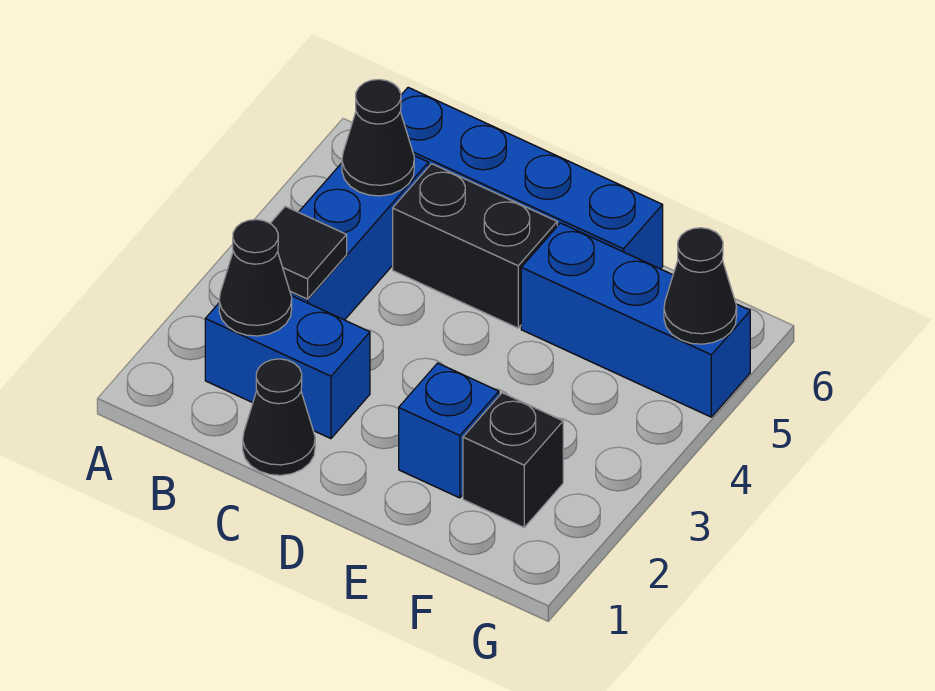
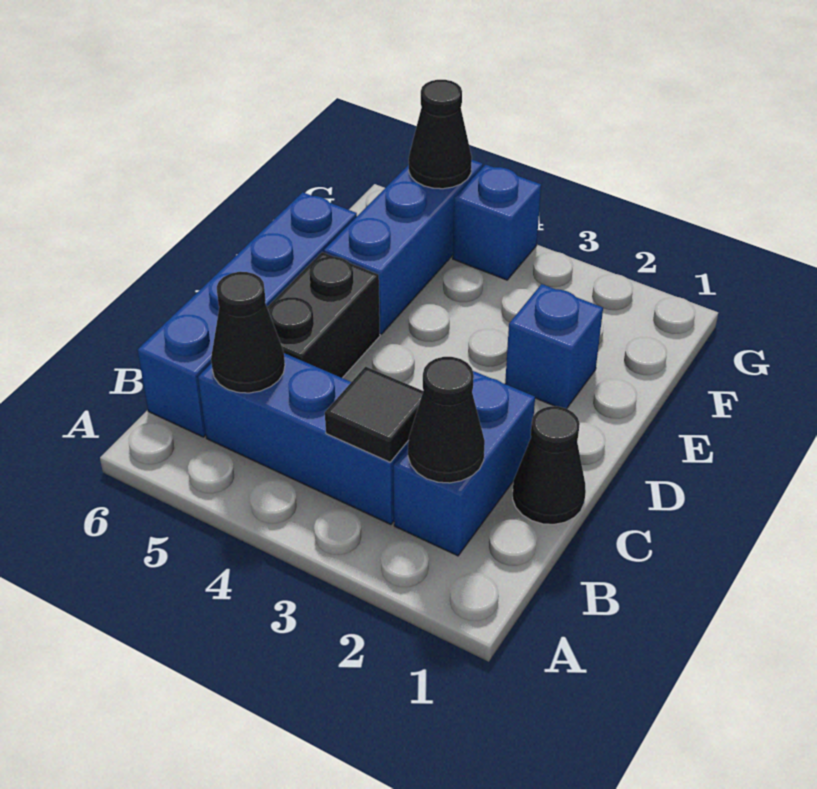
black brick F2 level 1 -> none
none -> blue brick G4 level 1

